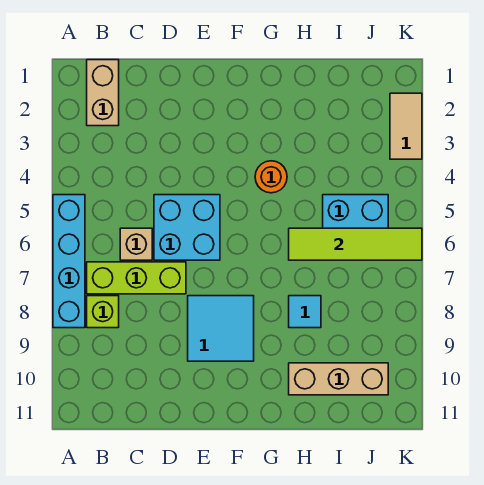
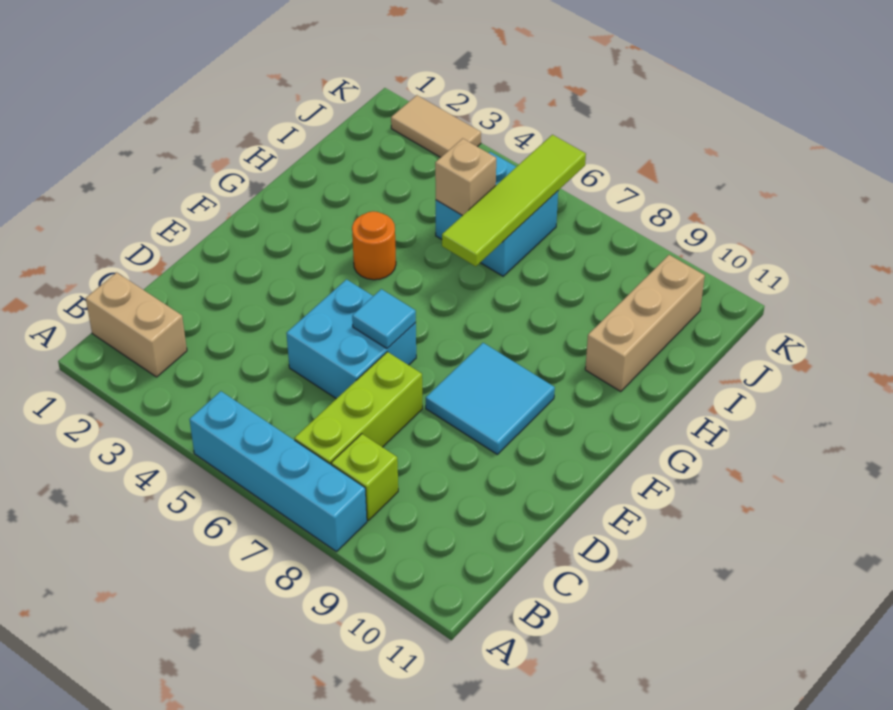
tan brick C6 level 1 -> tan brick I5 level 2
cyan tile H8 level 1 -> cyan tile E6 level 2

